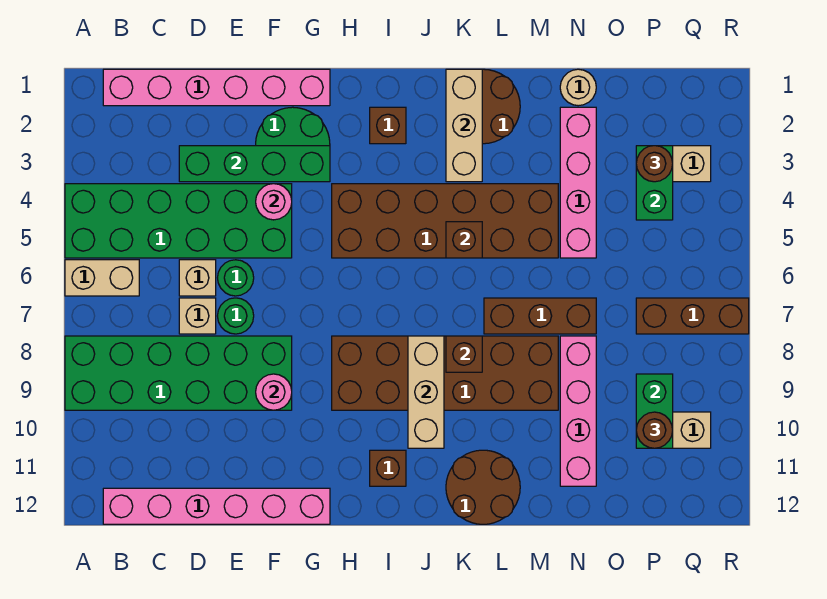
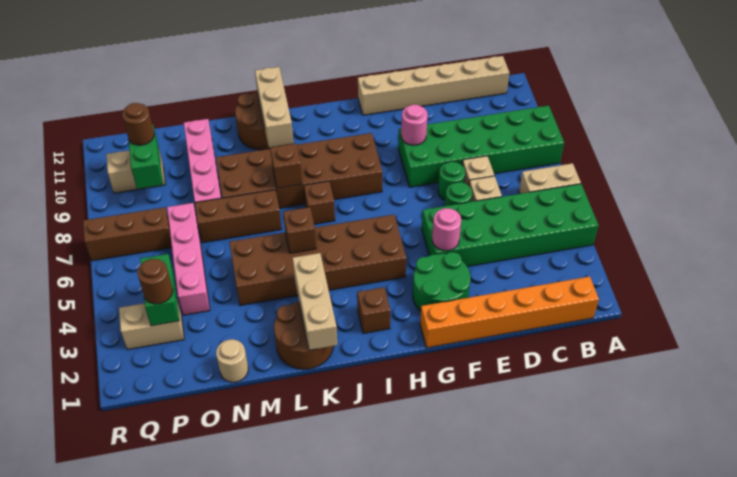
pink brick B1:G1 level 1 -> orange brick B1:G1 level 1
pink brick B12:G12 level 1 -> tan brick B12:G12 level 1
green brick D3:G3 level 2 -> none
brown brick I11 level 1 -> brown brick J7 level 1
tan brick J8:J10 level 2 -> tan brick K10:K12 level 2
pink brick N2:N5 level 1 -> pink brick O4:O7 level 1

